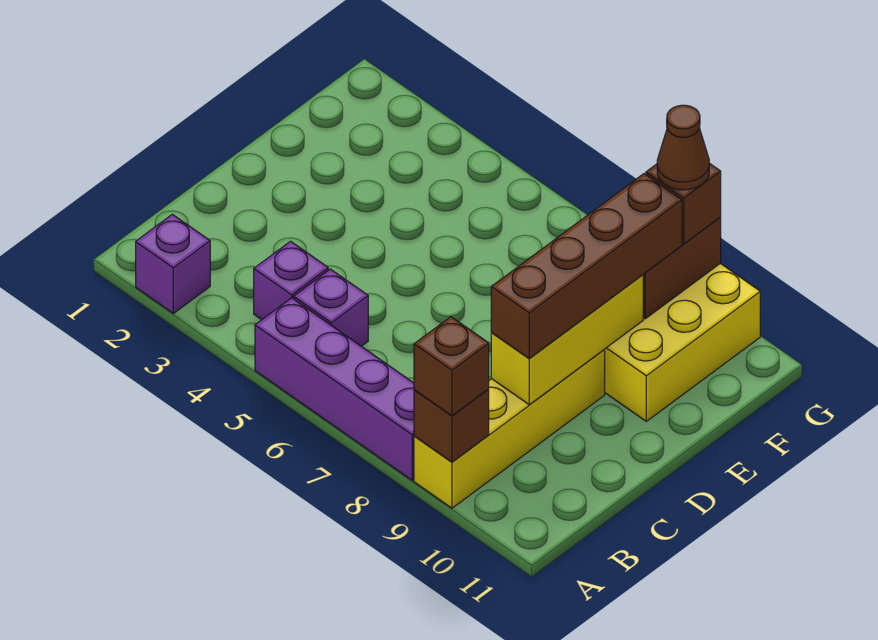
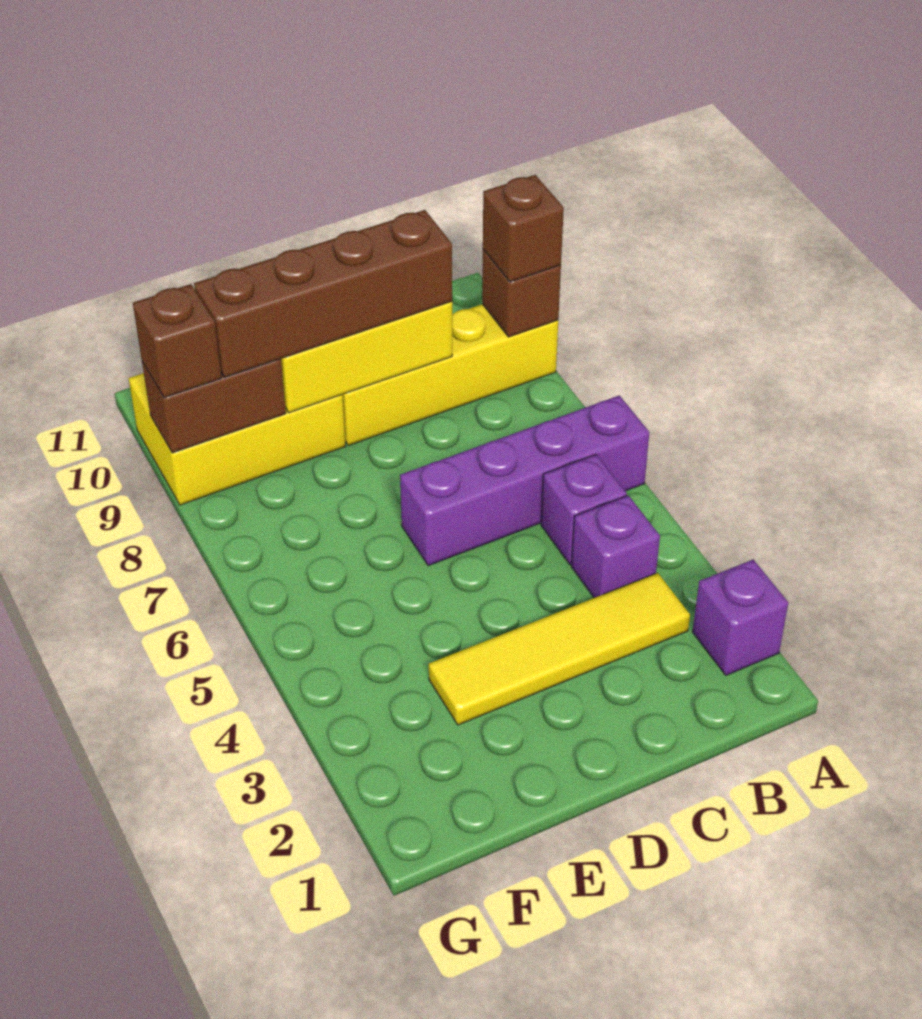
purple brick A5:A8 level 1 -> purple brick A6:D6 level 1
none -> yellow tile B3:E3 level 1
brown cone G9 level 4 -> none

